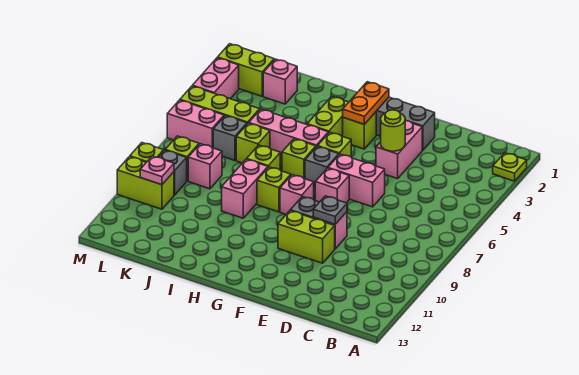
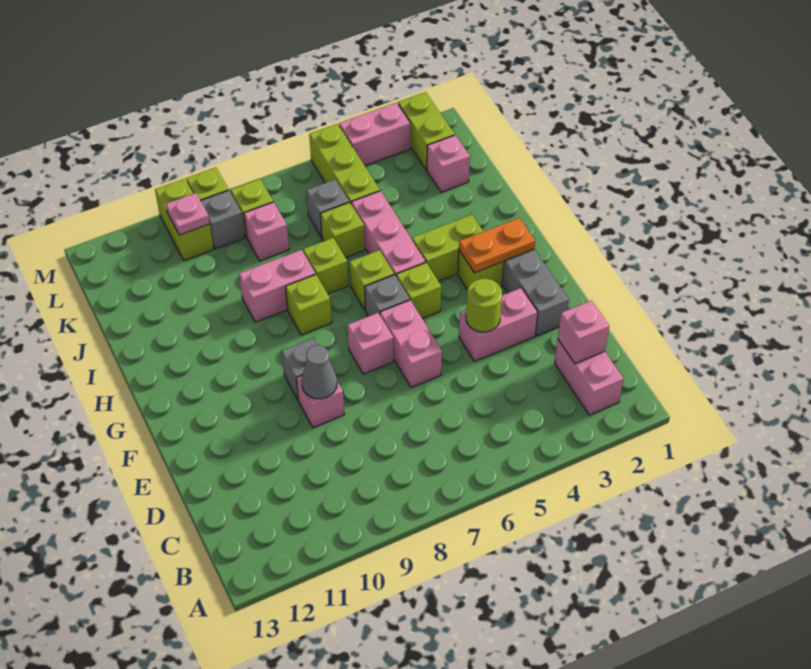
lime plate A2 level 1 -> none
grey plate E9 level 2 -> grey cone E9 level 2
lime brick E10:F10 level 1 -> none
pink brick G8 level 1 -> pink brick C2 level 2
pink brick L6:M6 level 1 -> pink brick B2:C2 level 1

